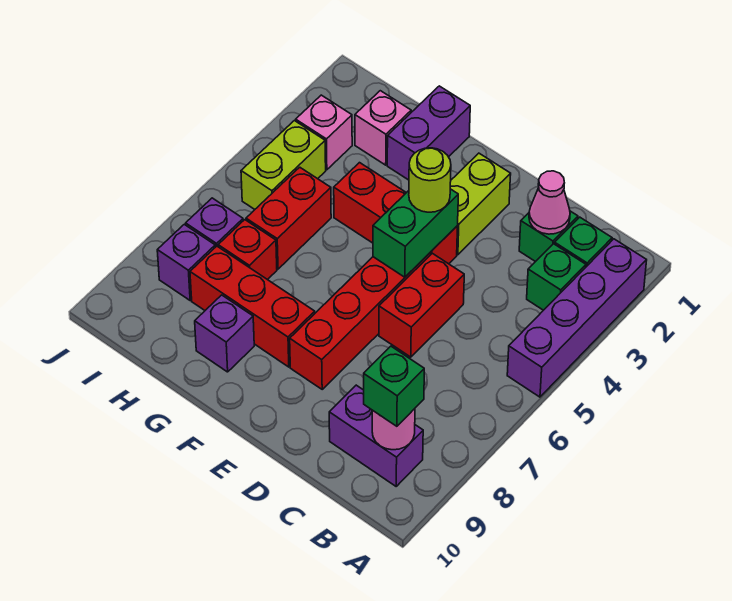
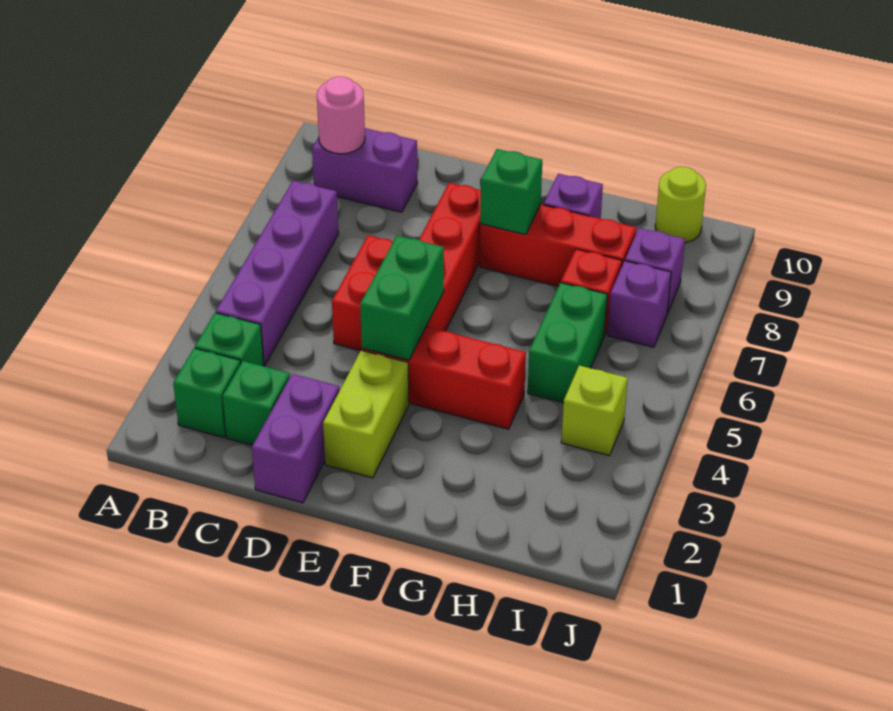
purple brick A2:A5 level 1 -> purple brick B4:B7 level 1
green brick B9 level 3 -> green brick F8 level 2
pink cone C2 level 2 -> none
lime round brick E4 level 3 -> lime round brick I10 level 1
purple brick G1:G2 level 1 -> purple brick D1:D2 level 1
pink brick H2 level 1 -> none
red brick H5:H6 level 1 -> green brick H5:H6 level 1
pink brick I3 level 1 -> none
lime brick I4:I5 level 1 -> lime brick I4 level 1

